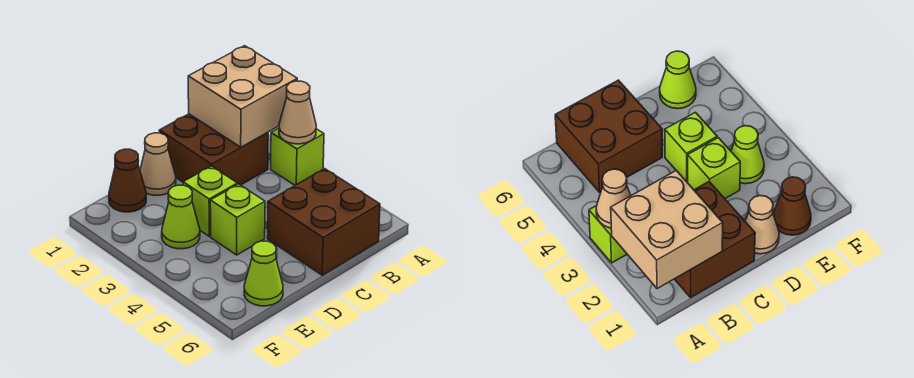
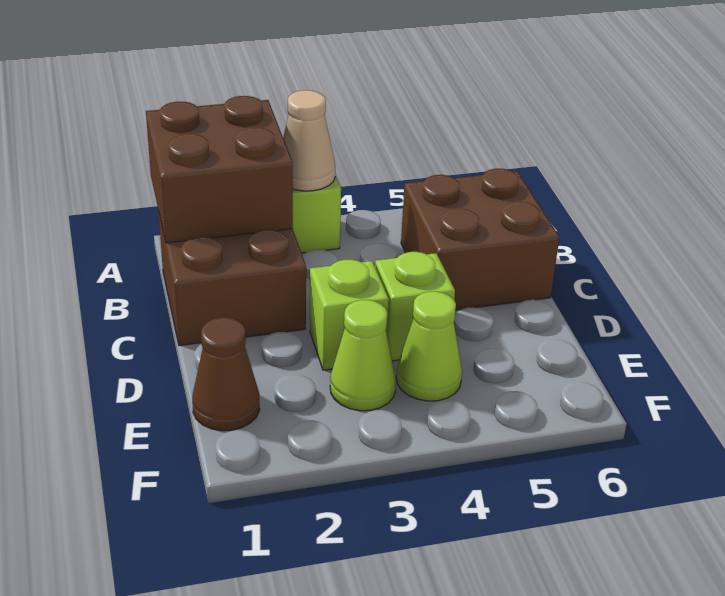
tan brick A1:B2 level 2 -> brown brick A1:B2 level 2
tan cone D1 level 1 -> none
lime cone E6 level 1 -> lime cone E4 level 1

